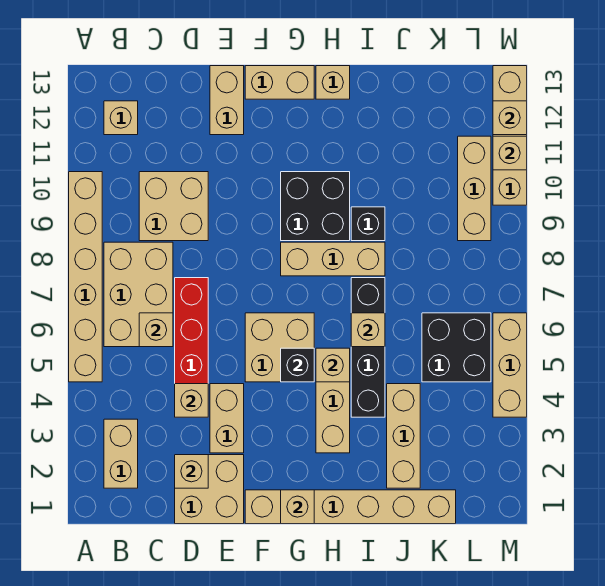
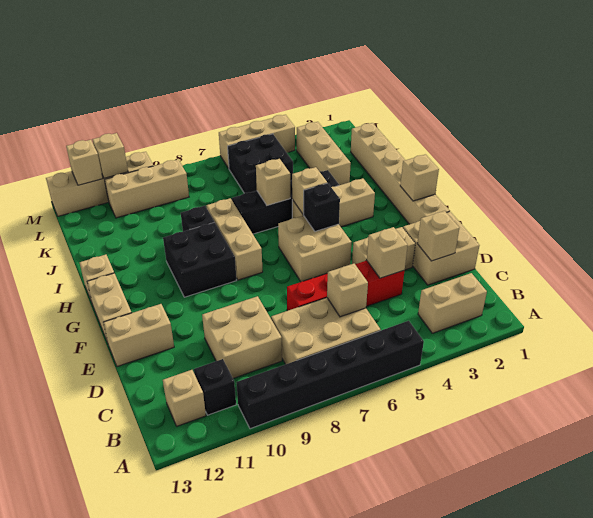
tan brick A5:A10 level 1 -> black brick A5:A10 level 1
none -> black brick B11 level 1
tan brick J2:J4 level 1 -> tan brick J3:L3 level 1

